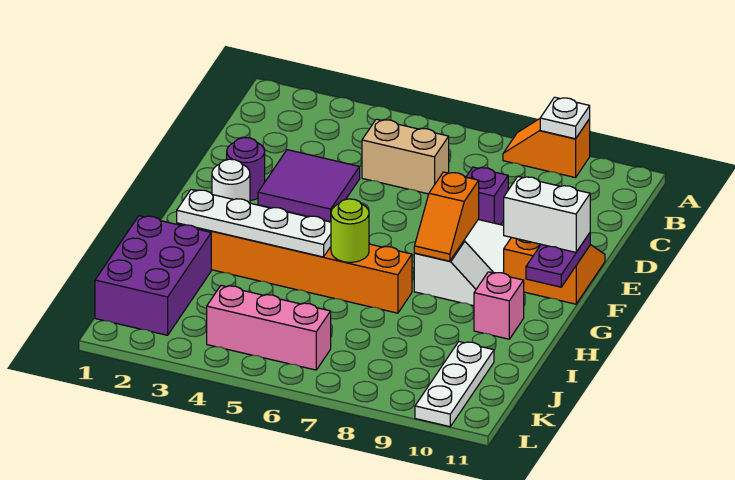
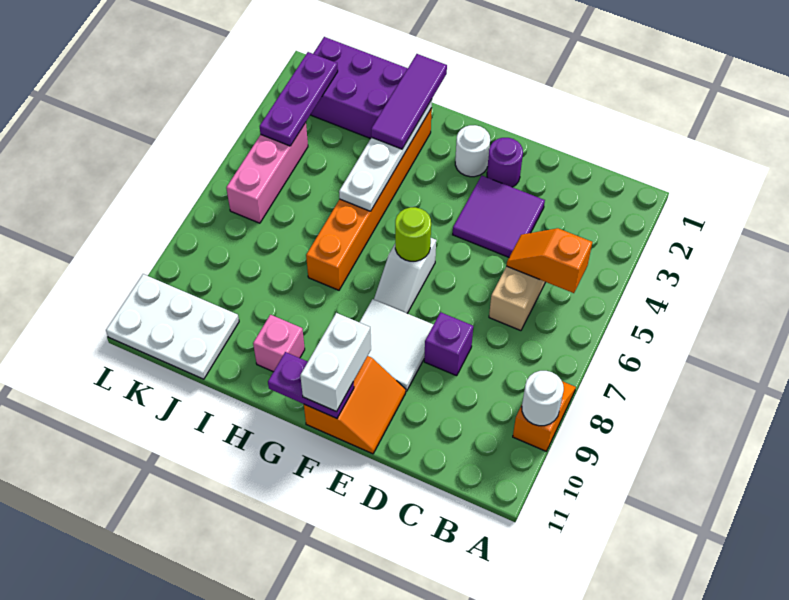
white plate A9 level 2 -> white round brick A9 level 2
orange slope F8:G8 level 2 top F -> orange slope B5:C5 level 2 top B
white slope G8:G9 level 1 top 8 -> white slope F6:F7 level 1 top 6
none -> purple tile H1:H3 level 3
lime round brick H6 level 2 -> lime round brick F6 level 2
white plate J10:L10 level 1 -> white plate J10:L11 level 1
none -> purple plate K2:K4 level 2

